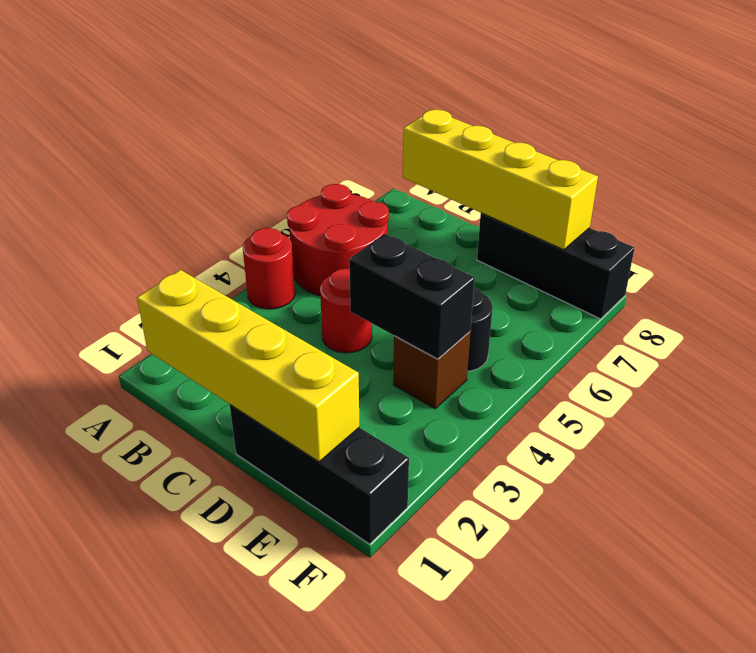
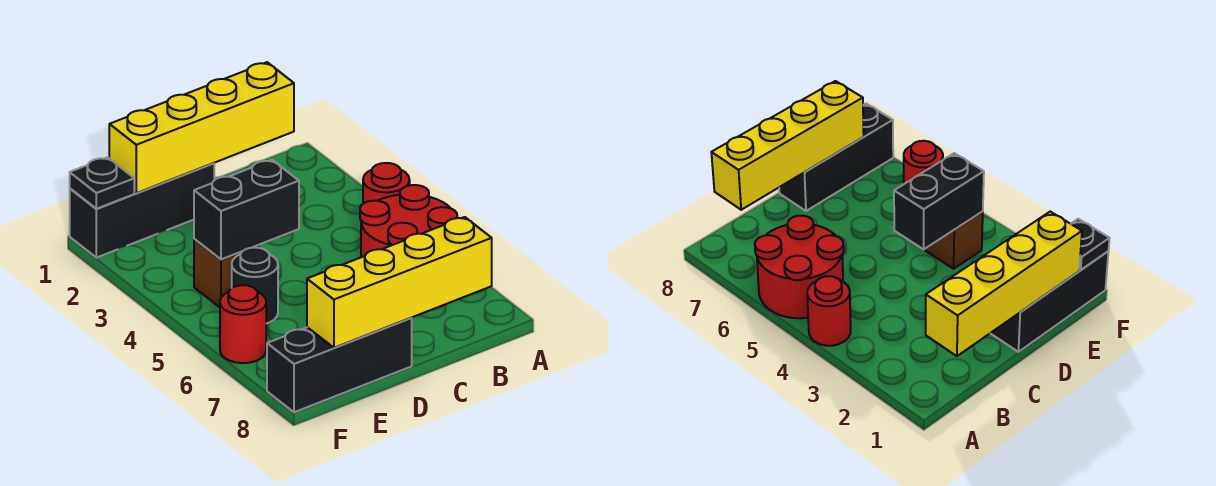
red round brick C4 level 1 -> red round brick F6 level 1
none -> black plate F1 level 2

